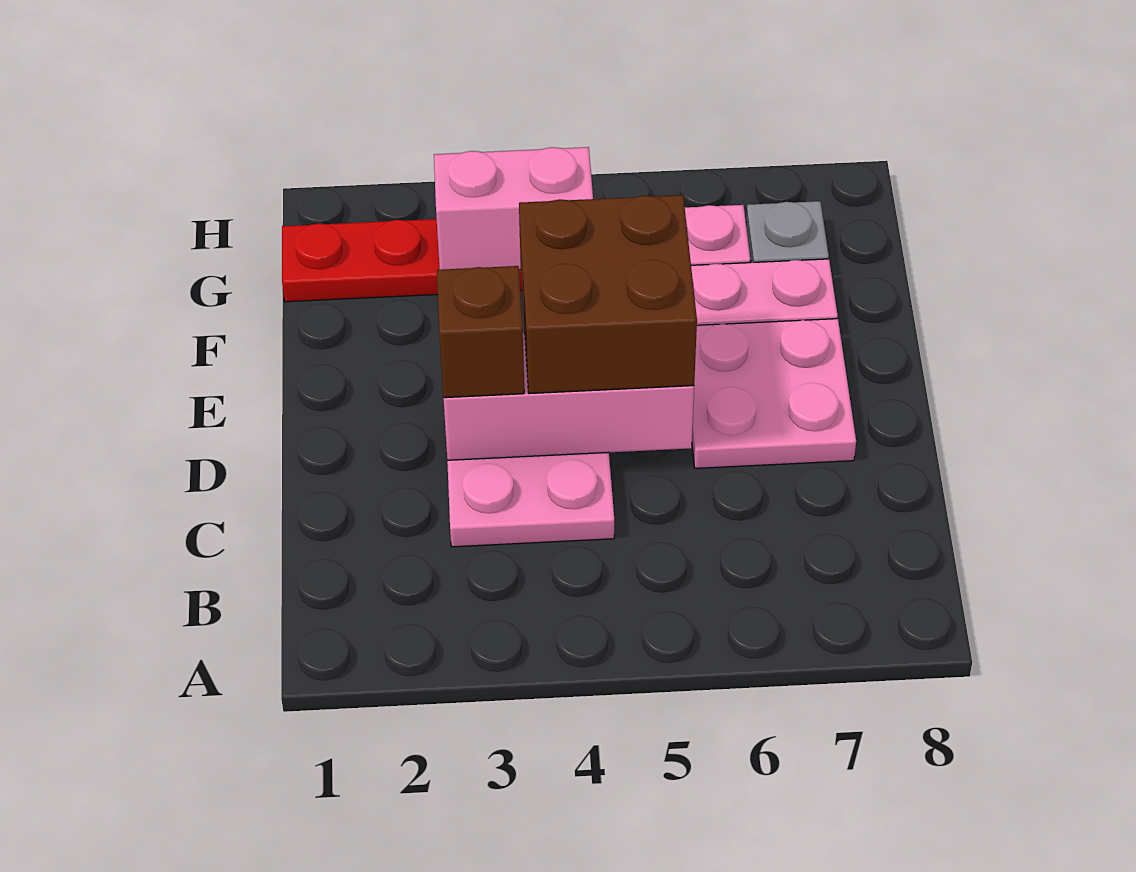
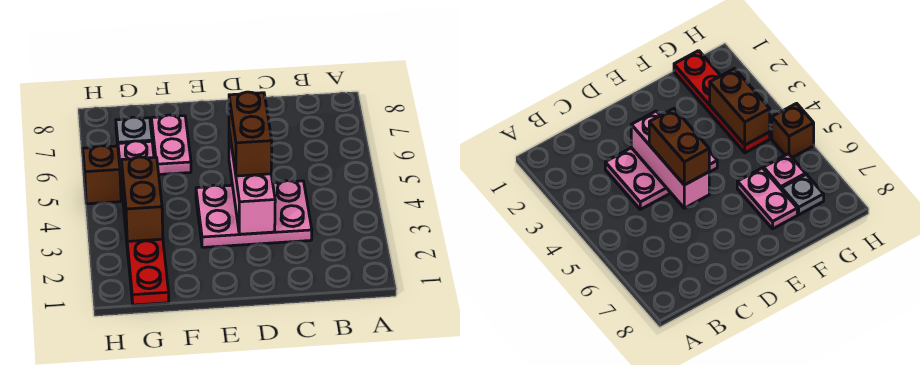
brown brick D3 level 3 -> brown brick H5 level 1
brown brick D4:E5 level 3 -> brown brick D4:D5 level 3
pink plate D6:E7 level 1 -> none
pink brick G3:G4 level 2 -> brown brick G3:G4 level 2

